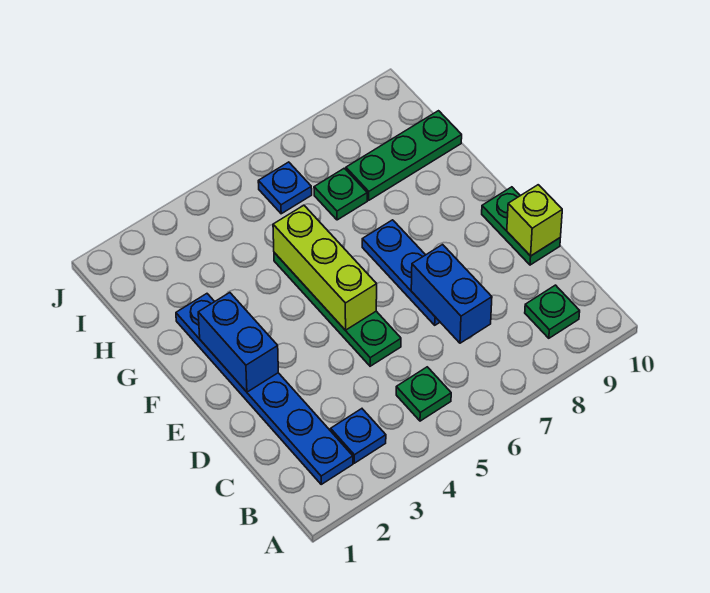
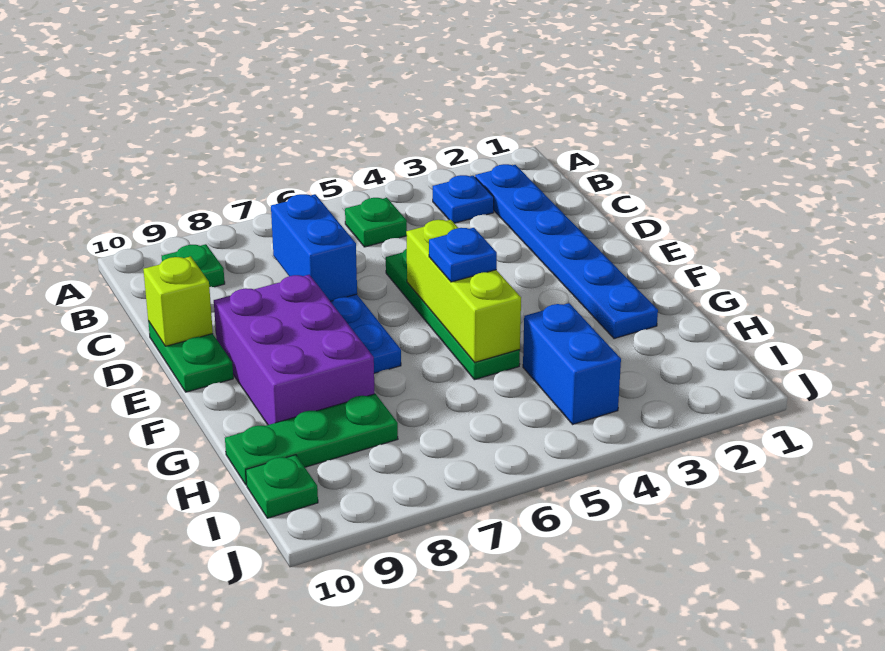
blue brick E2:F2 level 2 -> blue brick H4:I4 level 1
none -> purple brick E8:G9 level 1
green plate H7 level 1 -> green plate I10 level 1
blue plate I6 level 1 -> blue plate F5 level 3

